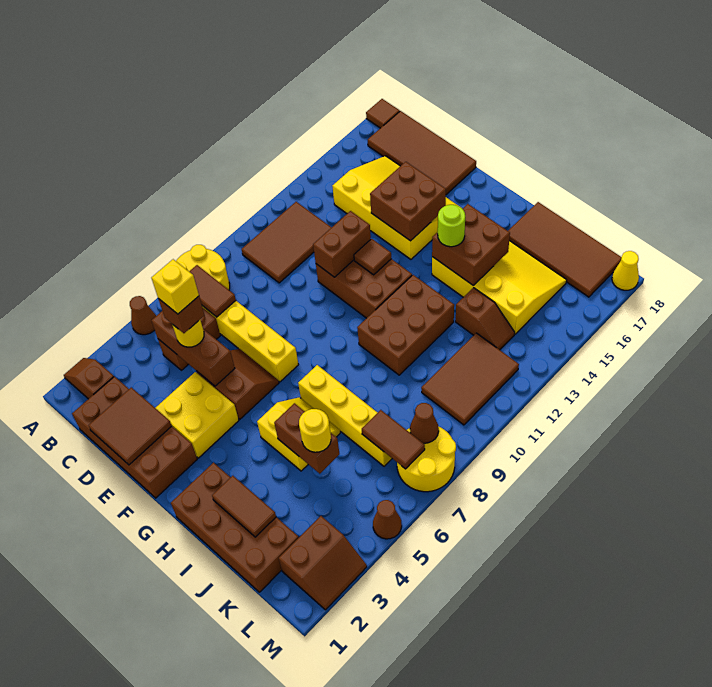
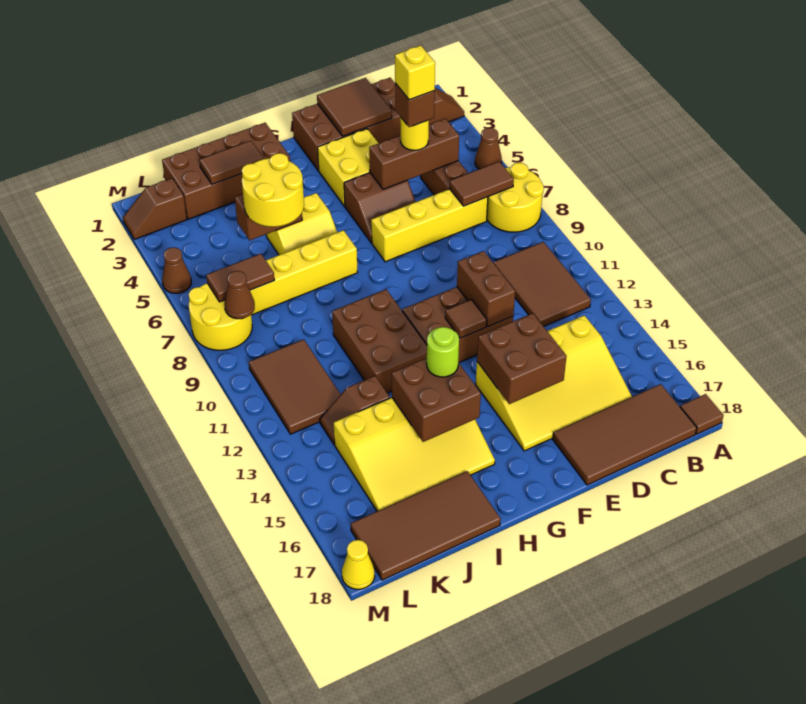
yellow round brick J5 level 3 -> yellow round brick I5:J6 level 3
brown slope L2:M3 level 1 top L -> brown slope L2:M2 level 1 top L

